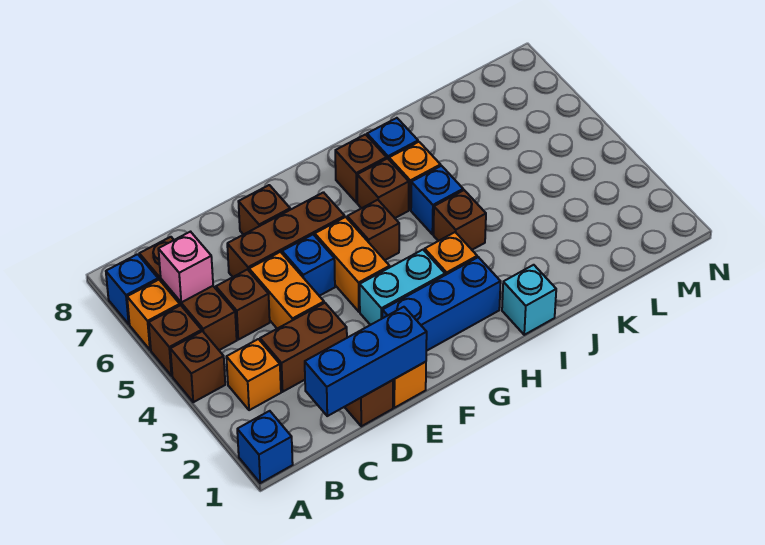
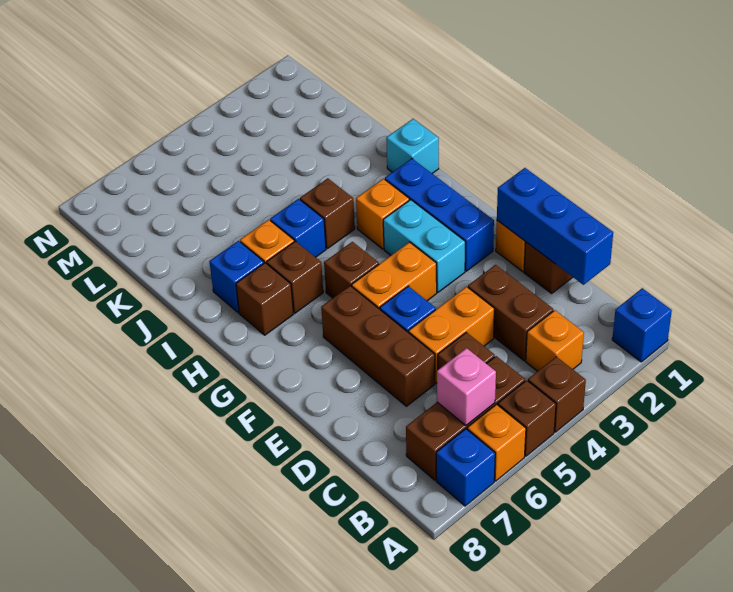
brown brick E7 level 1 -> none

